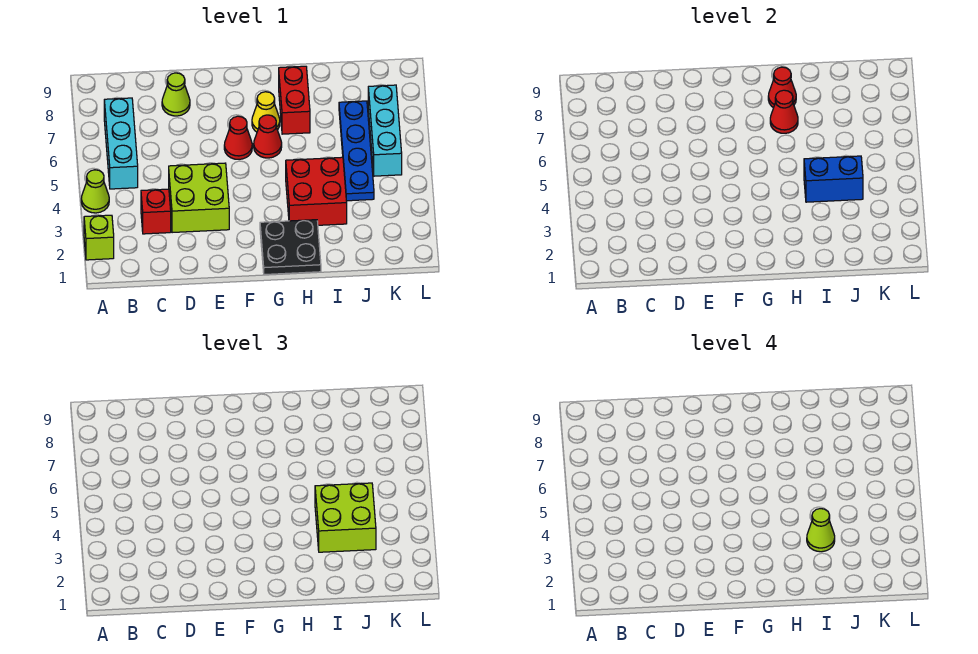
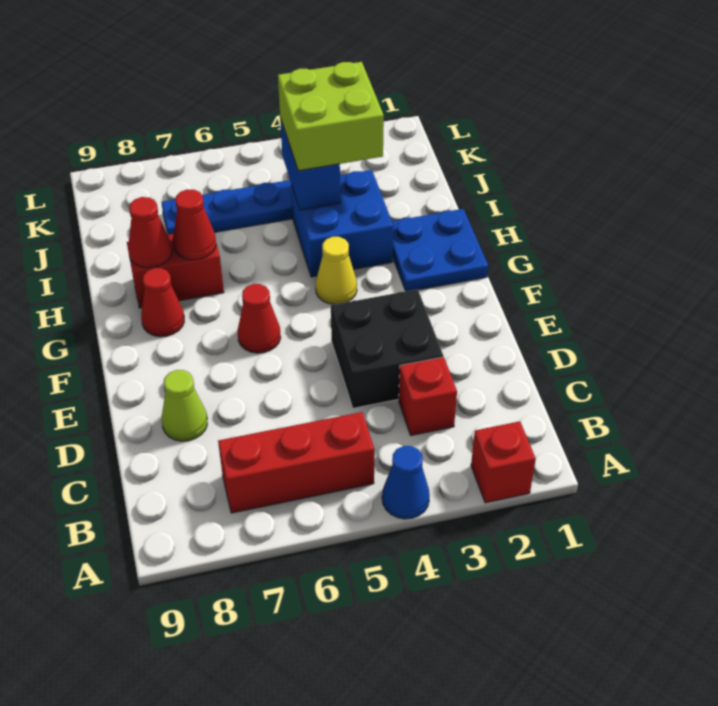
lime brick A2 level 1 -> red brick A2 level 1
lime cone A4 level 1 -> blue cone A4 level 1
cyan brick B5:B7 level 1 -> red brick B5:B7 level 1
lime brick D3:E4 level 1 -> black brick D3:E4 level 1
black plate G1:H2 level 1 -> blue plate G1:H2 level 1
red cone G6 level 1 -> red cone G8 level 1
yellow cone G7 level 1 -> yellow cone G4 level 1
red brick H3:I4 level 1 -> blue brick H3:I4 level 1
lime cone I3 level 4 -> none
cyan brick K5:K7 level 1 -> none

